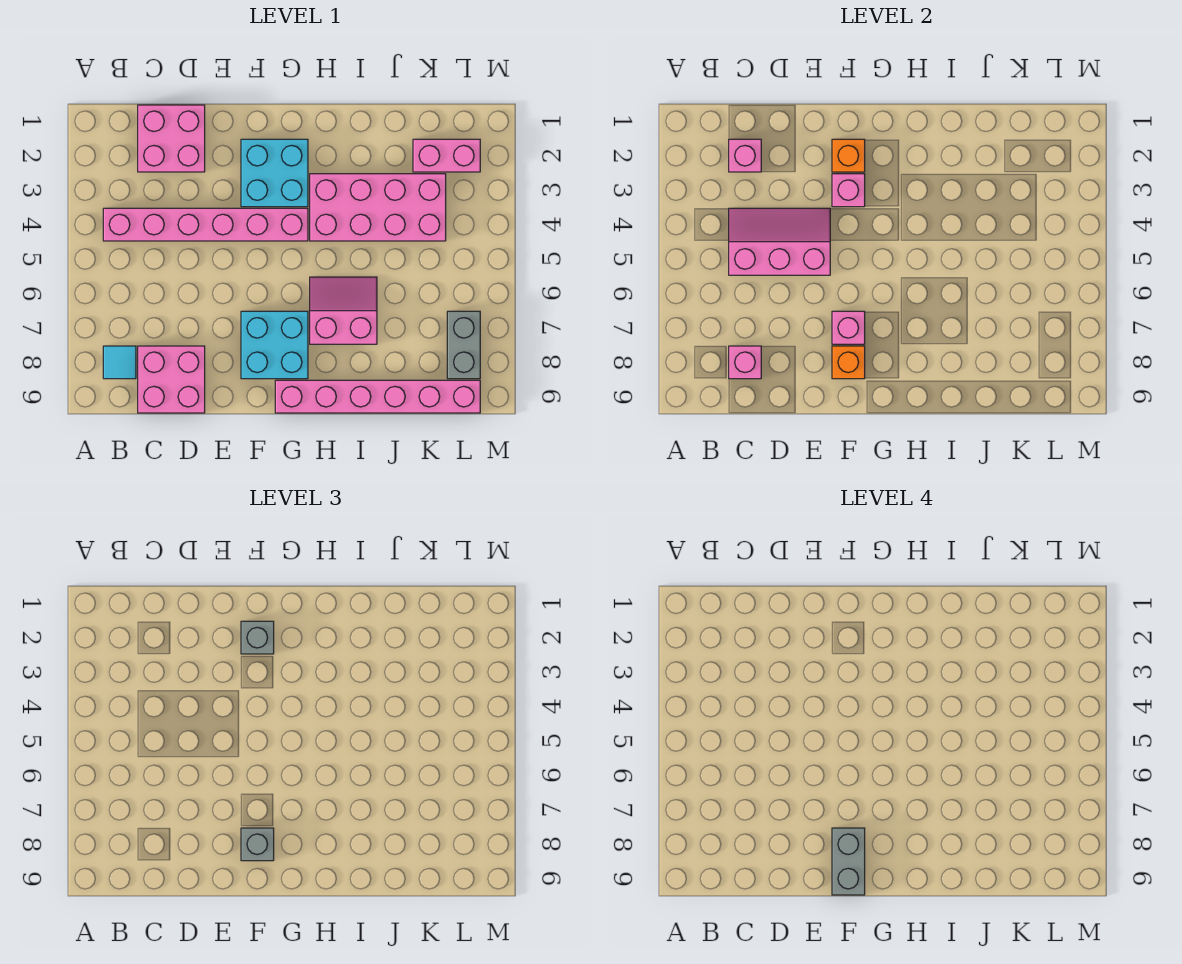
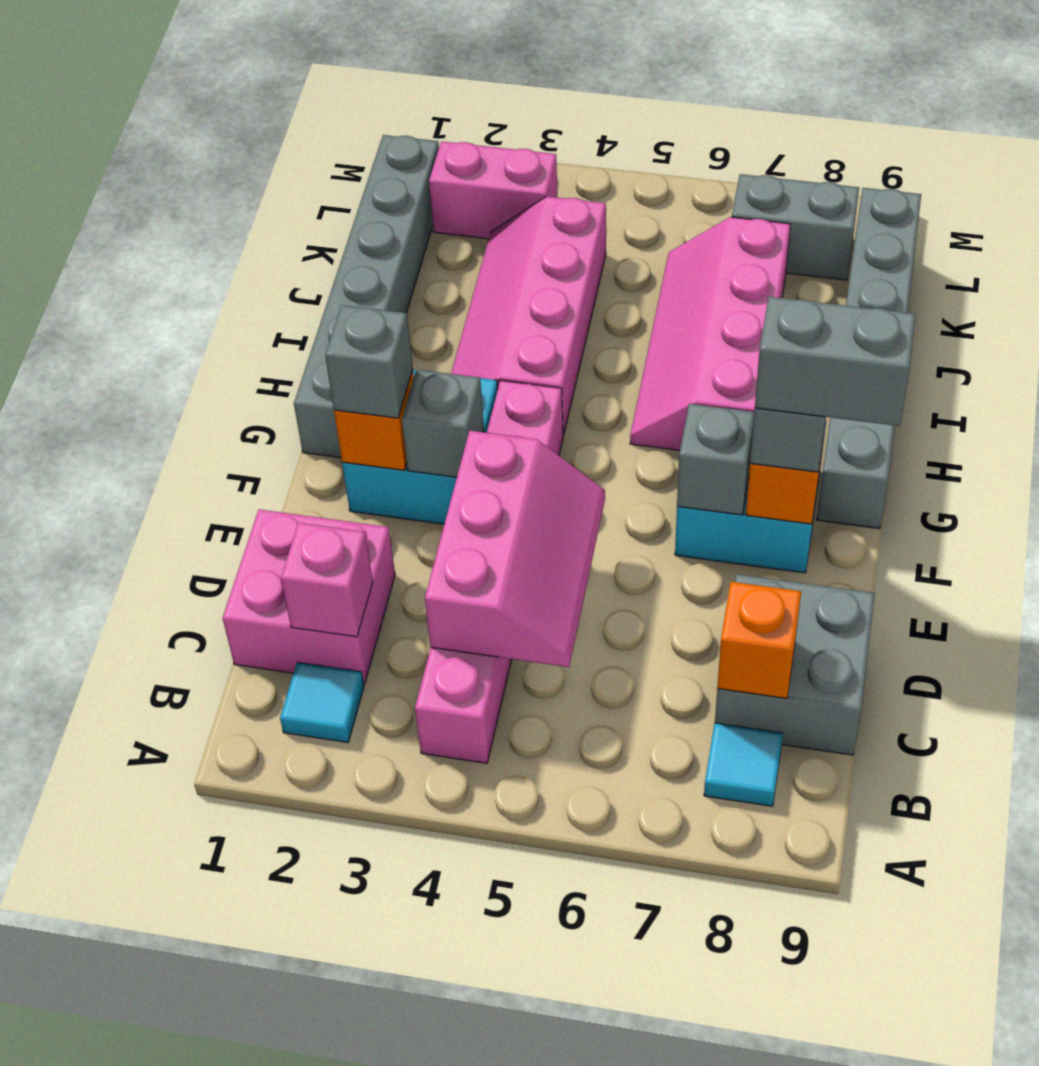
none -> cyan tile B2 level 1
pink slope C4:E5 level 2 top 5 -> pink slope C4:E5 level 2 top 4
pink brick C8:D9 level 1 -> grey brick C8:D9 level 1
pink brick C8 level 2 -> orange brick C8 level 2
pink brick F3 level 2 -> grey brick F3 level 2
pink brick F7 level 2 -> grey brick F7 level 2
none -> grey brick G1:L1 level 1
pink brick G9:L9 level 1 -> grey brick G9:L9 level 1
pink brick H3:K4 level 1 -> pink slope H3:K4 level 1 top 4
pink slope H6:I7 level 1 top 7 -> pink slope H6:K7 level 1 top 7
pink brick K2:L2 level 1 -> pink brick L2:L3 level 1

